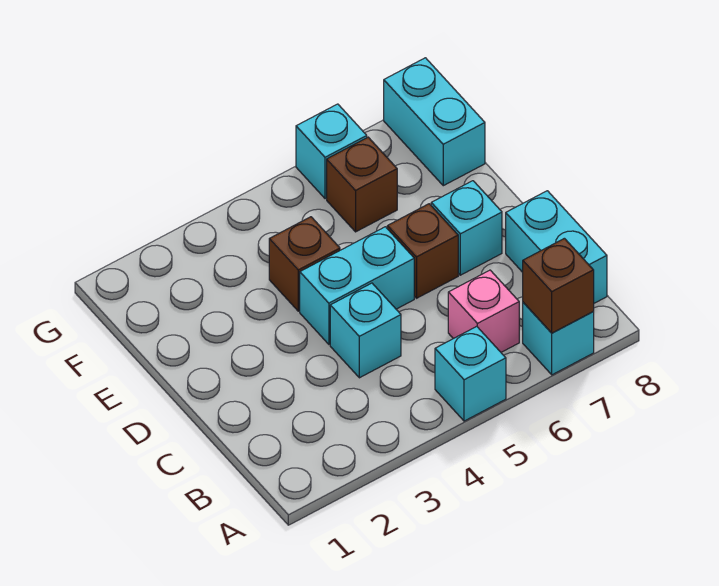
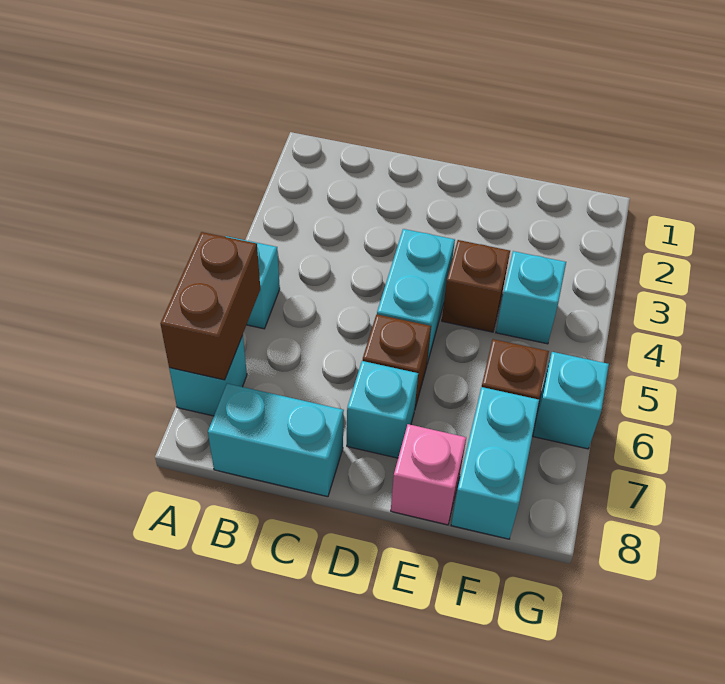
brown brick A7 level 2 -> brown brick A6:A7 level 2
pink brick B6 level 1 -> pink brick E8 level 1
cyan brick C4 level 1 -> cyan brick F4 level 1
cyan brick F8:G8 level 1 -> cyan brick F7:F8 level 1

